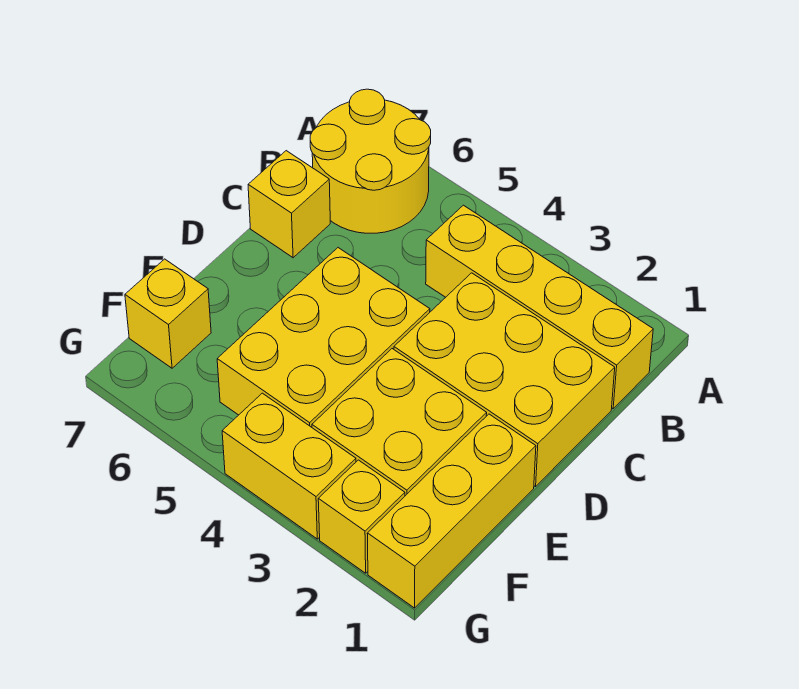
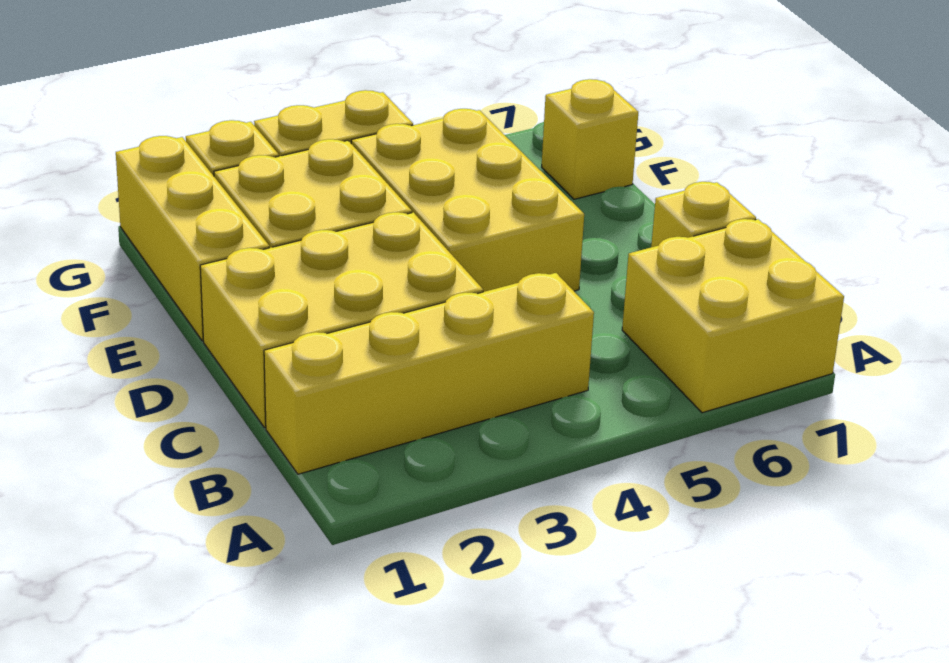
yellow round brick A6:B7 level 1 -> yellow brick A6:B7 level 1

